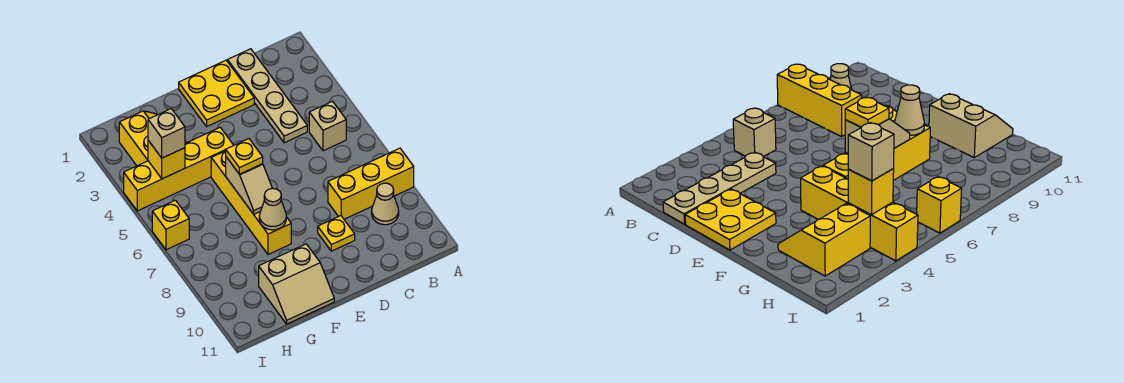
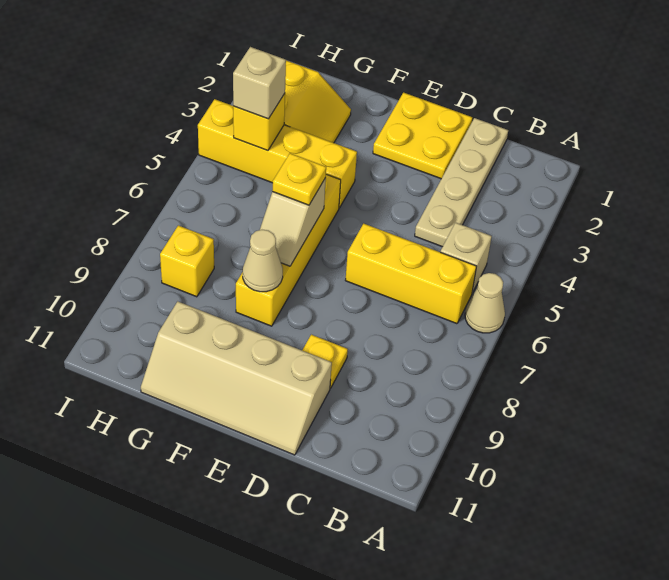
yellow brick A8:C8 level 1 -> yellow brick B6:D6 level 1
tan cone B9 level 1 -> tan cone A6 level 1
tan slope F10:G11 level 1 top 10 -> tan slope D10:G11 level 1 top 10
yellow brick I6 level 1 -> yellow brick H8 level 1

